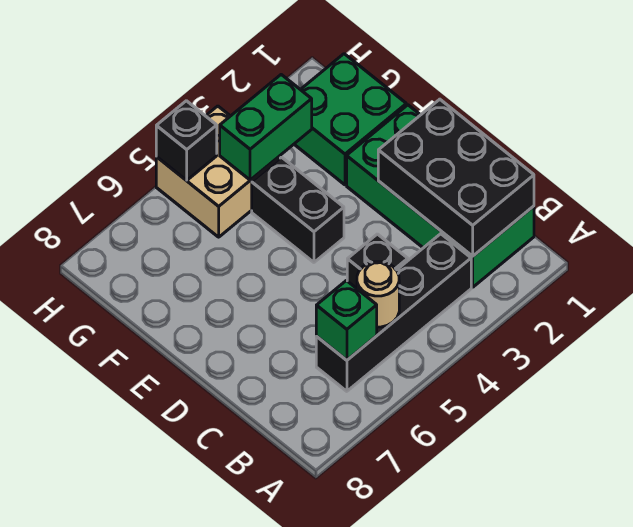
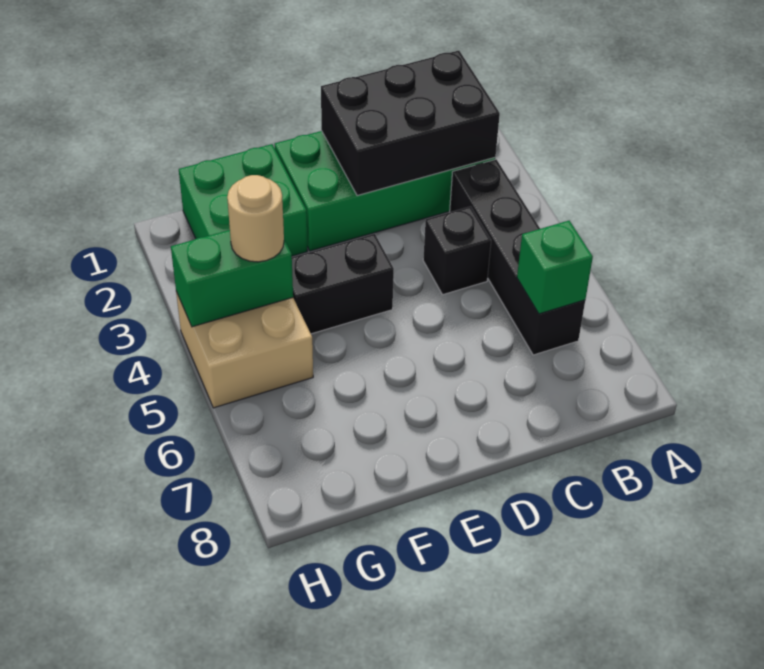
tan round brick B5 level 2 -> tan round brick G4 level 3
green brick G3:G4 level 2 -> green brick G4:H4 level 2
black brick H5 level 2 -> none

